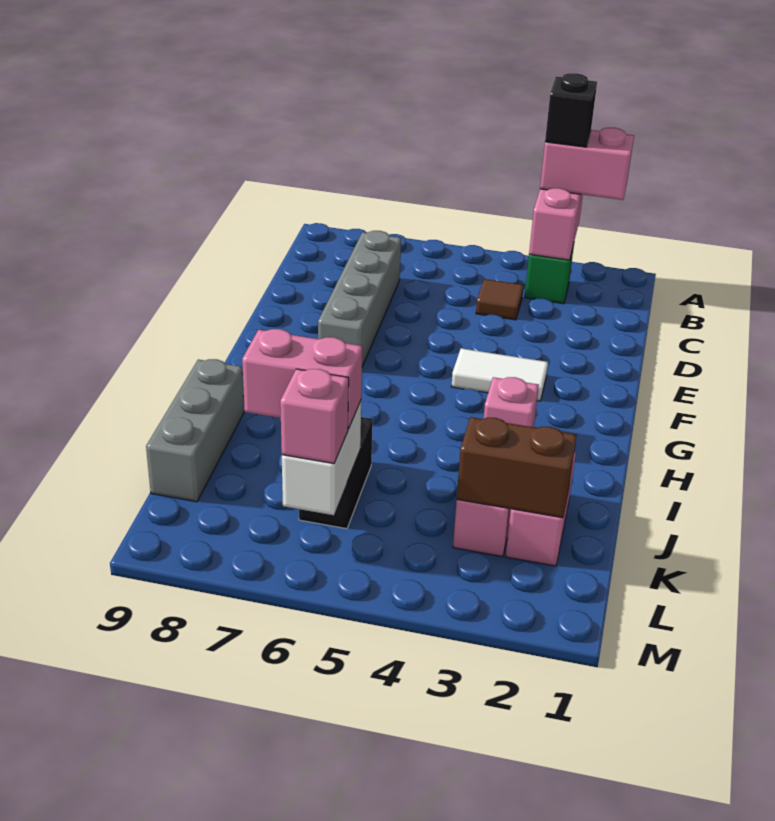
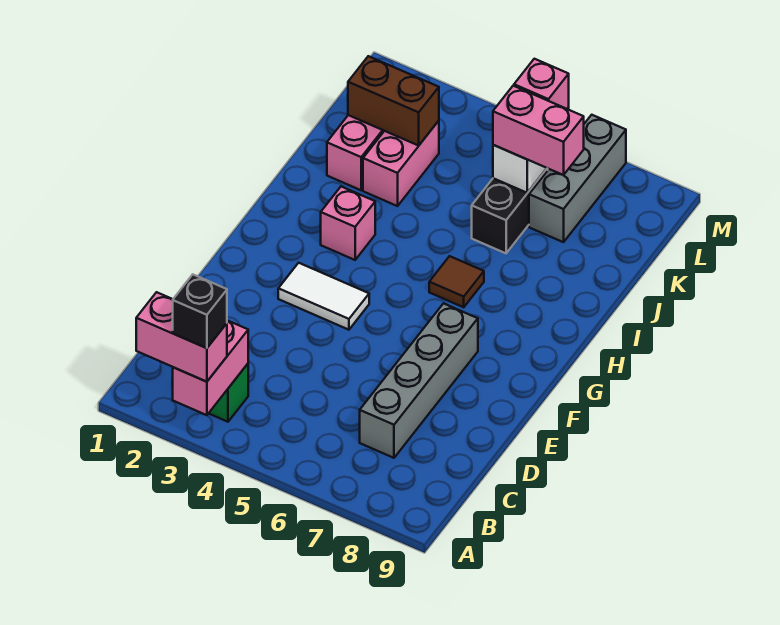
brown tile C4 level 1 -> brown tile H6 level 1
grey brick I9:K9 level 1 -> grey brick K7:M7 level 1

